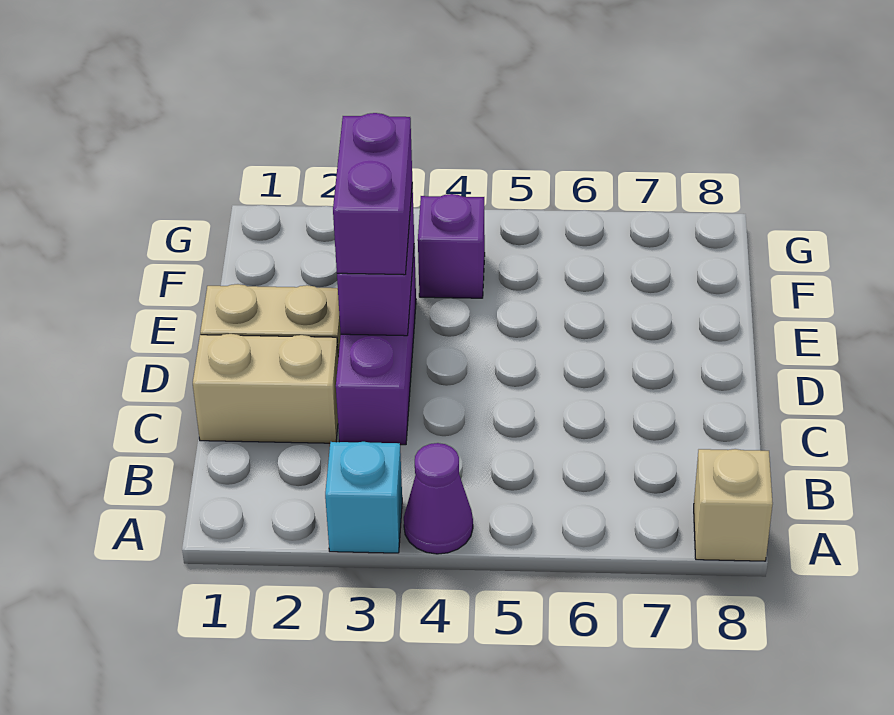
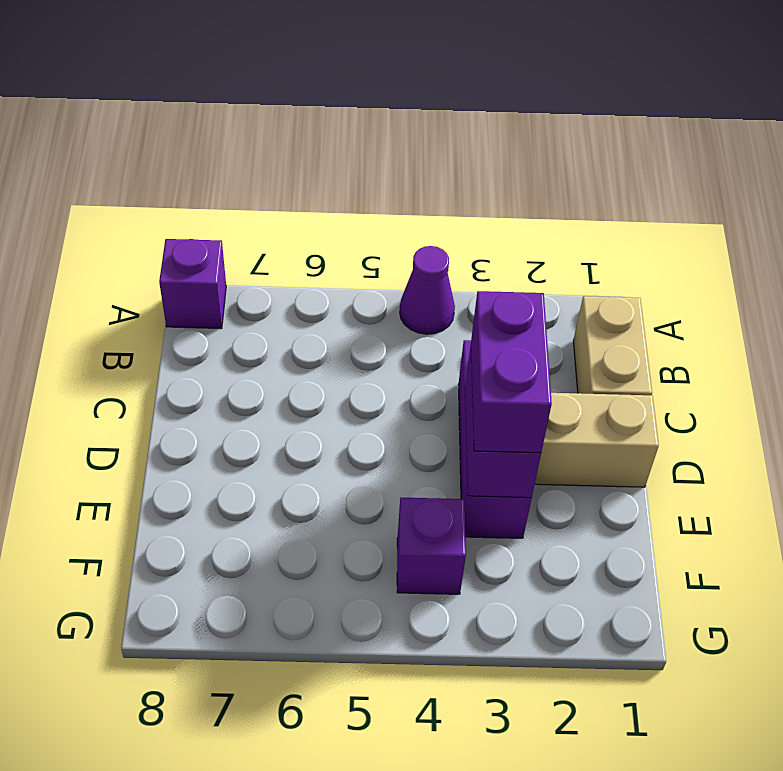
cyan brick A3 level 1 -> none
tan brick A8 level 1 -> purple brick A8 level 1
tan brick C1:C2 level 1 -> tan brick B1:C1 level 1

